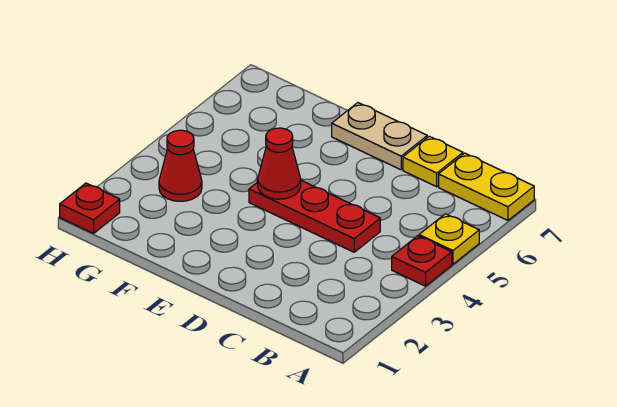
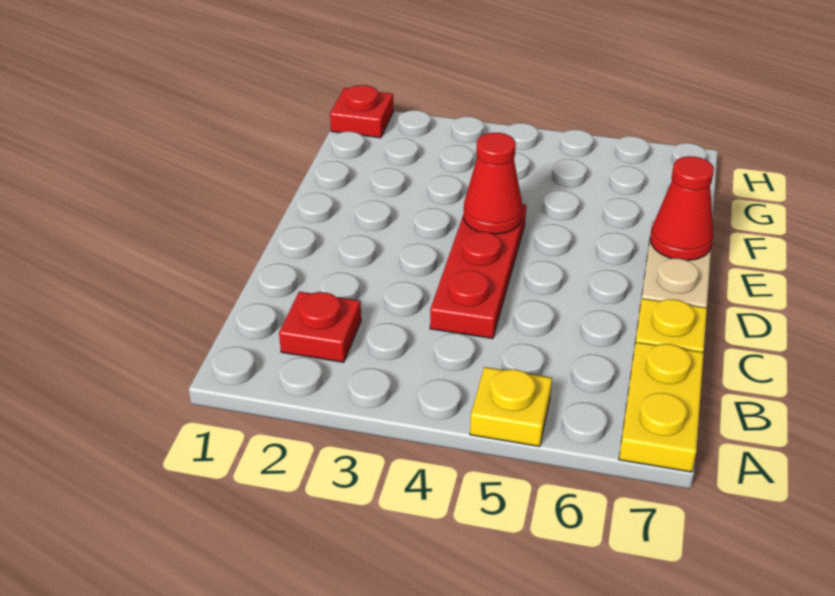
red plate A4 level 1 -> red plate B2 level 1
red cone G3 level 1 -> red cone E7 level 2

